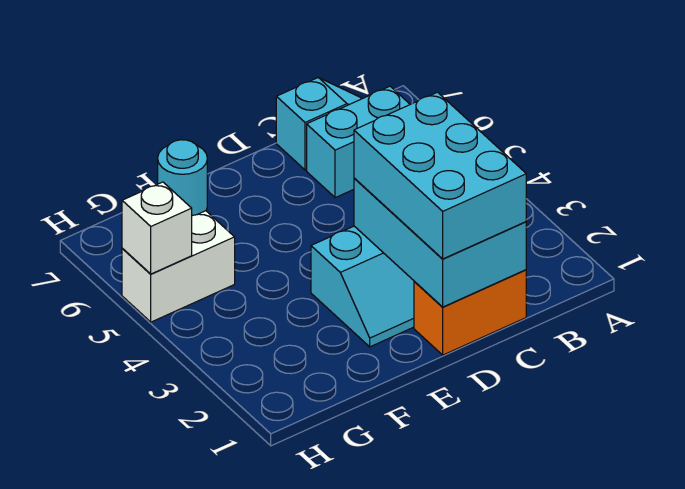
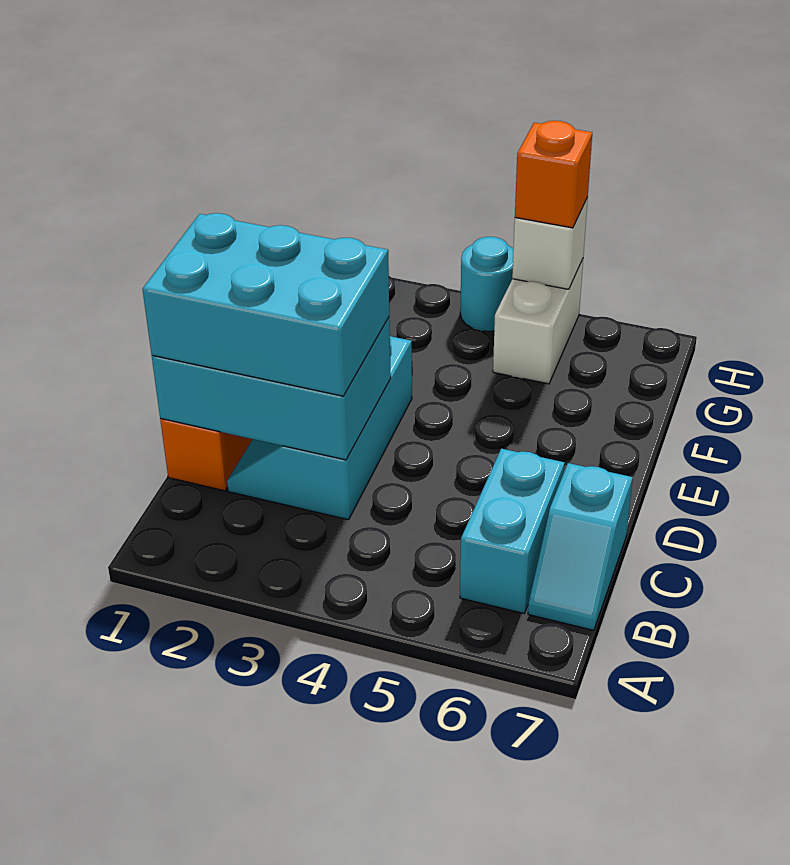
cyan round brick F7 level 1 -> cyan round brick H4 level 1
none -> orange brick H5 level 3

